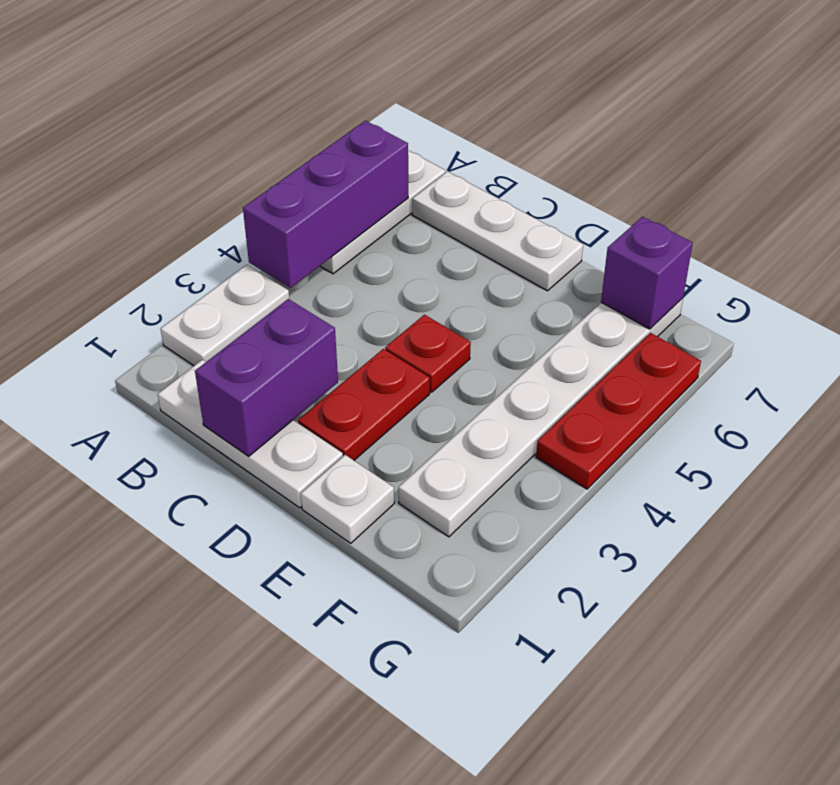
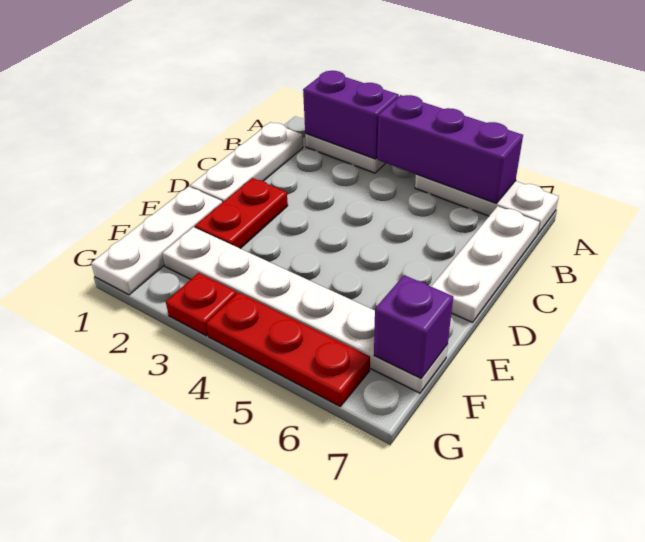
purple brick C1:C2 level 2 -> purple brick A2:A3 level 2
red plate D2:D3 level 1 -> red plate D2:E2 level 1
red plate D4 level 1 -> red plate G3 level 1
white plate E1 level 1 -> white plate E1:G1 level 1

